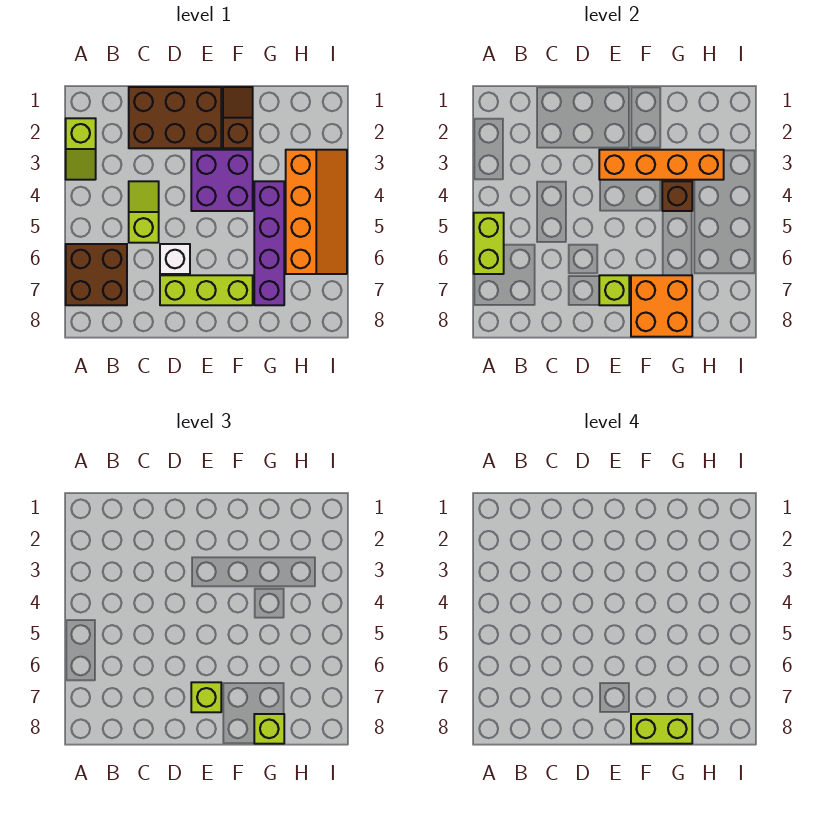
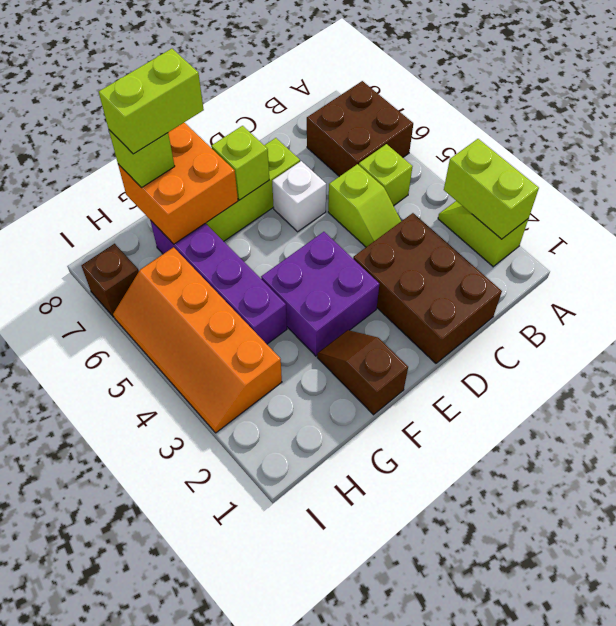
lime brick A5:A6 level 2 -> lime brick A2:A3 level 2
brown brick C1:E2 level 1 -> brown brick C1:D3 level 1
orange brick E3:H3 level 2 -> none
lime brick E7 level 3 -> lime brick B5 level 1
brown slope F1:F2 level 1 top 2 -> brown slope F1:F2 level 1 top 1
brown brick G4 level 2 -> brown brick I7 level 1

